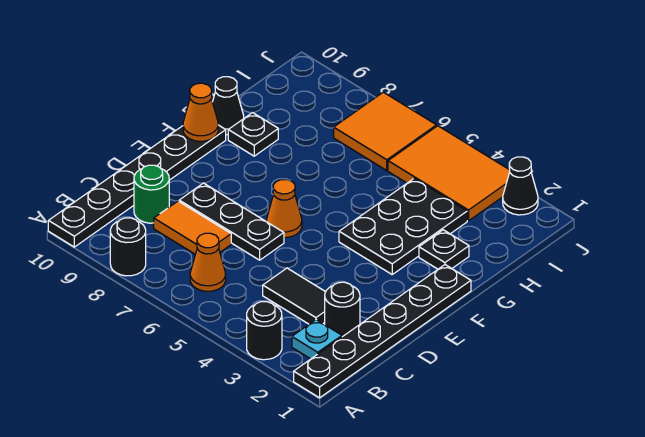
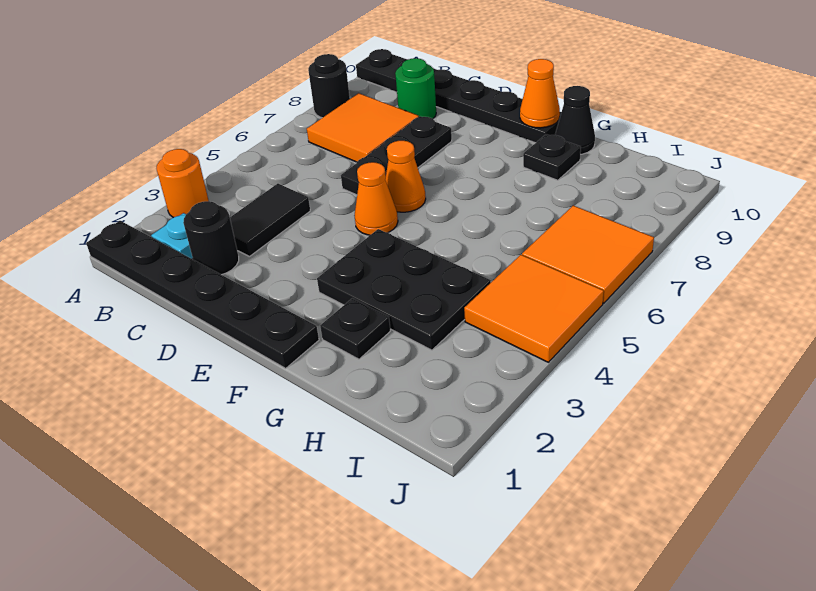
black round brick A3 level 1 -> orange round brick A3 level 1
orange cone B6 level 1 -> orange cone E5 level 1
orange tile C7:C8 level 1 -> orange tile B7:C8 level 1
orange tile I3:J5 level 1 -> orange tile I4:J5 level 1
black cone J2 level 1 -> none

